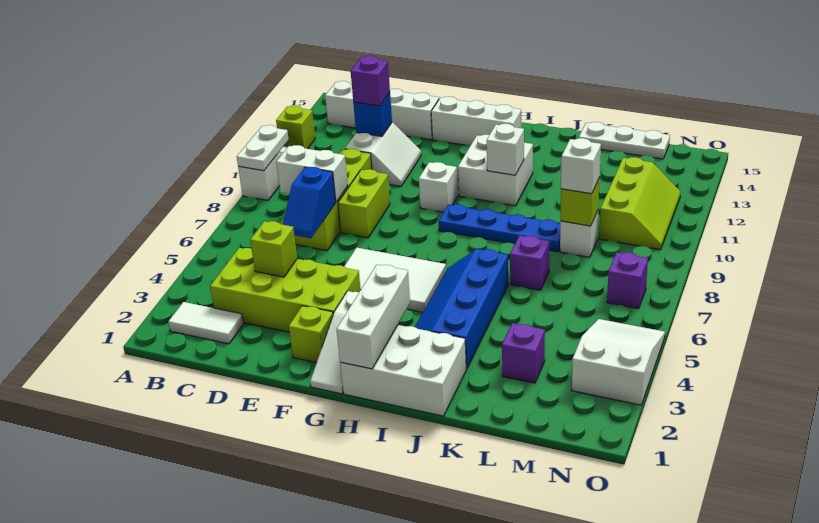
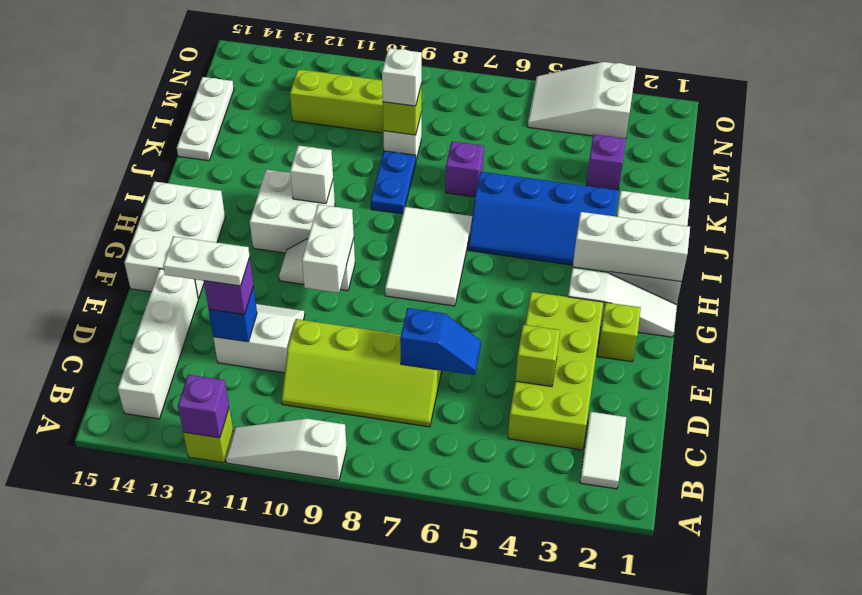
white plate A9:A10 level 2 -> white plate D12:D13 level 4
white brick C8:D8 level 2 -> white brick F10:G10 level 2
lime brick E8:E9 level 1 -> none
white tile F5:H6 level 1 -> white tile G7:I8 level 1
white brick F14:H14 level 1 -> white brick F14:H15 level 1
blue plate H9:K9 level 1 -> blue plate J9:K9 level 1
purple brick N7 level 1 -> purple brick A12 level 2

